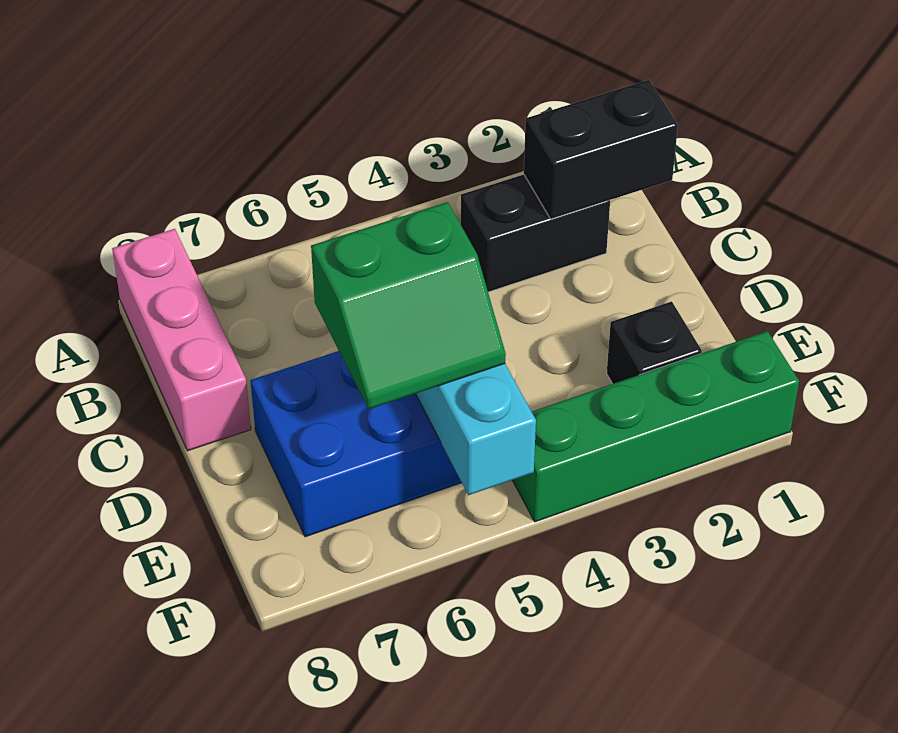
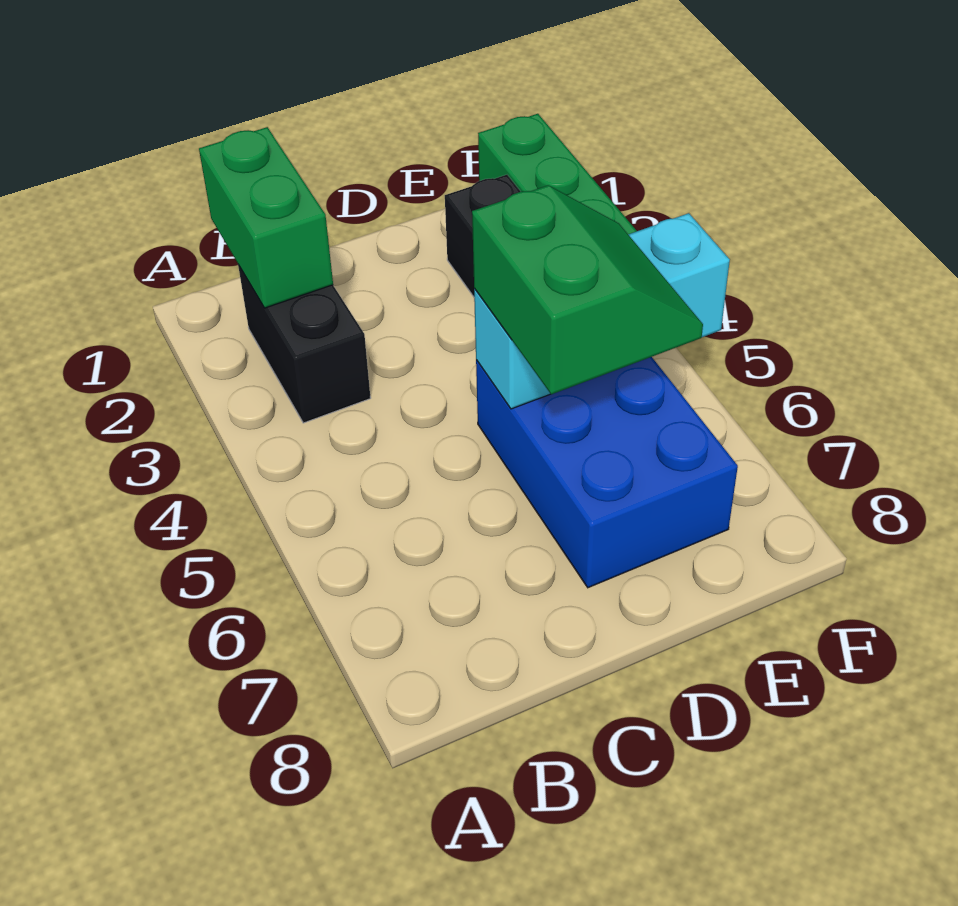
pink brick A8:C8 level 1 -> none
black brick B1:B2 level 2 -> green brick B1:B2 level 2

